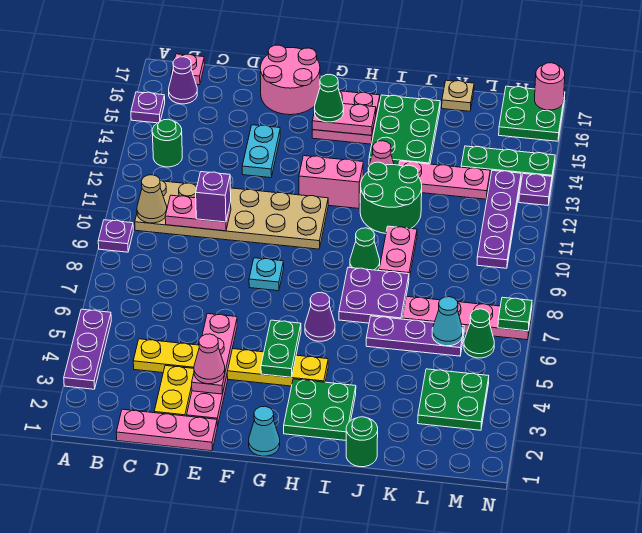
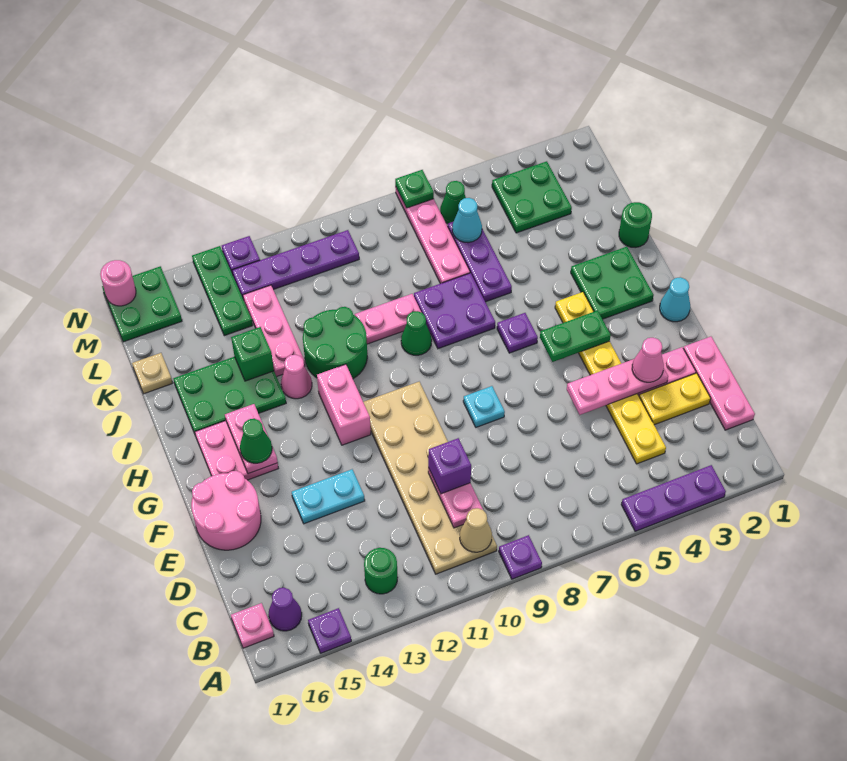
purple cone H6 level 1 -> purple plate H6 level 1
none -> green brick J14 level 2

